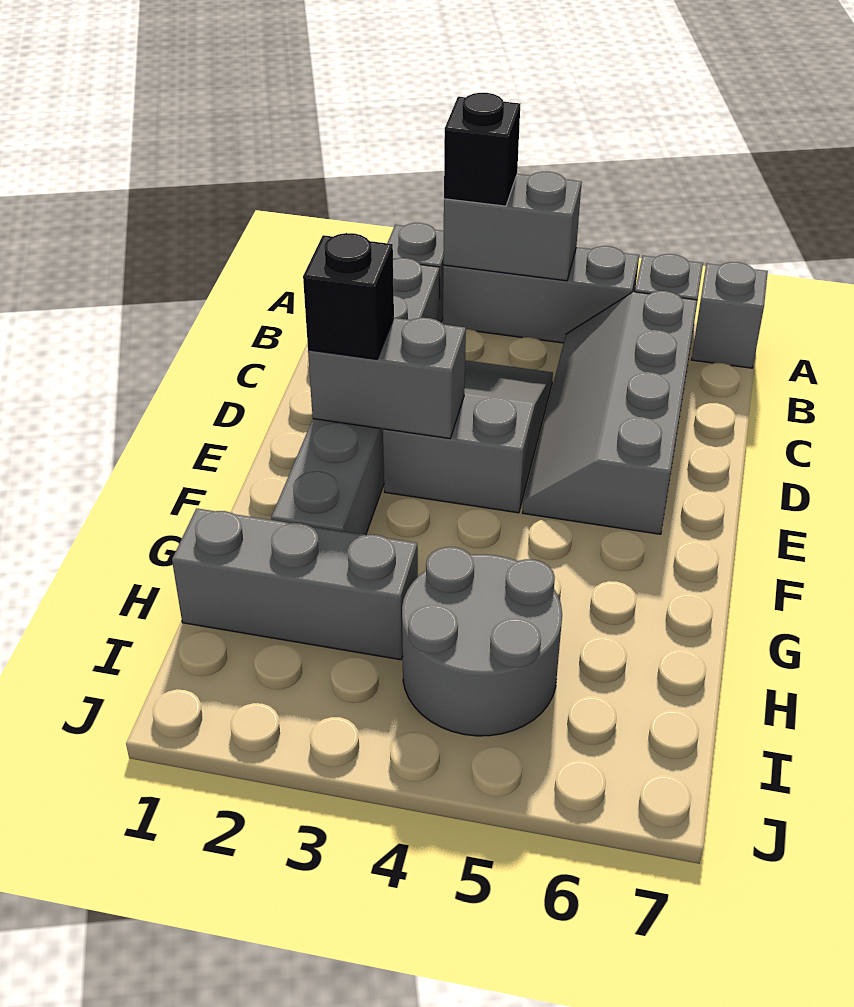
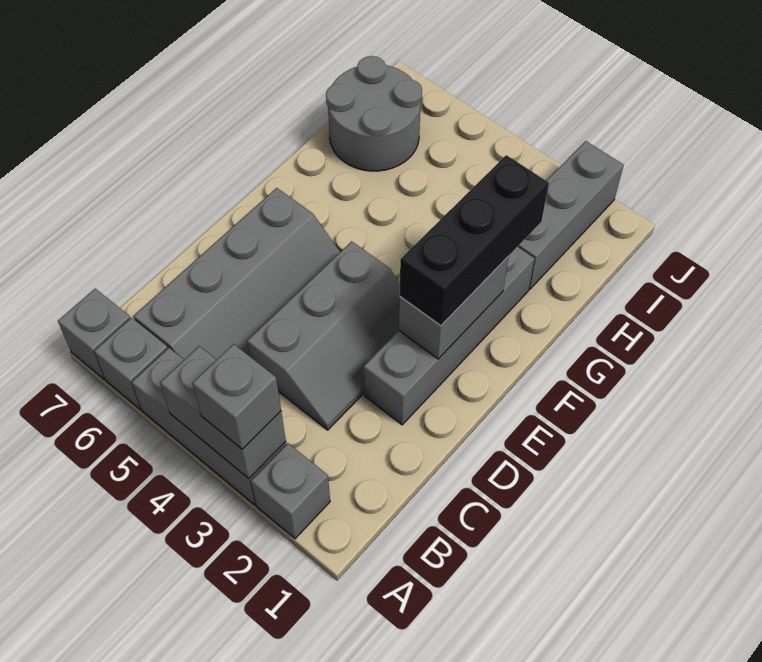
black brick A3 level 3 -> grey brick A3 level 3
grey brick B2:G2 level 1 -> grey brick D2:G2 level 1
grey slope C3:E4 level 1 top E -> grey slope C3:E4 level 1 top 4
grey brick E2:E3 level 2 -> grey brick E2:F2 level 2
black brick E2 level 3 -> black brick E2:G2 level 3
grey brick H1:H3 level 1 -> grey brick H2:J2 level 1
grey round brick H4:I5 level 1 -> grey round brick H6:I7 level 1

